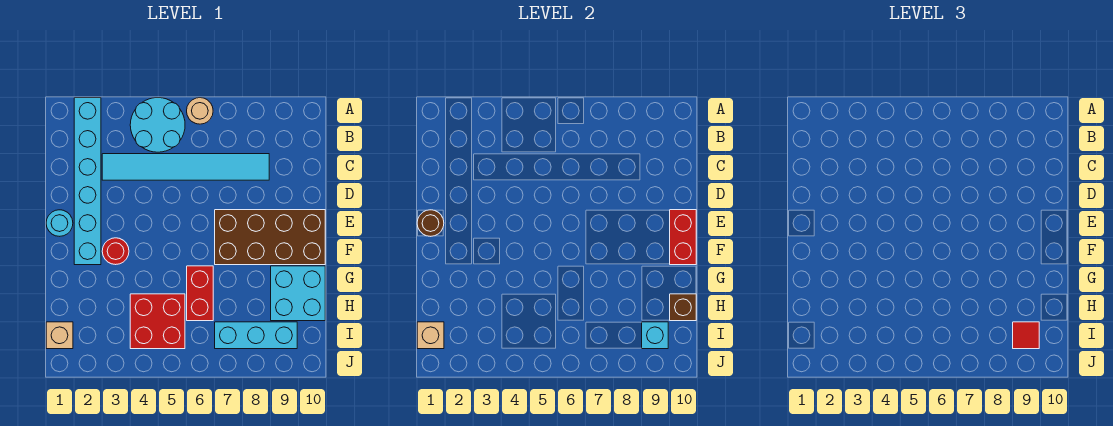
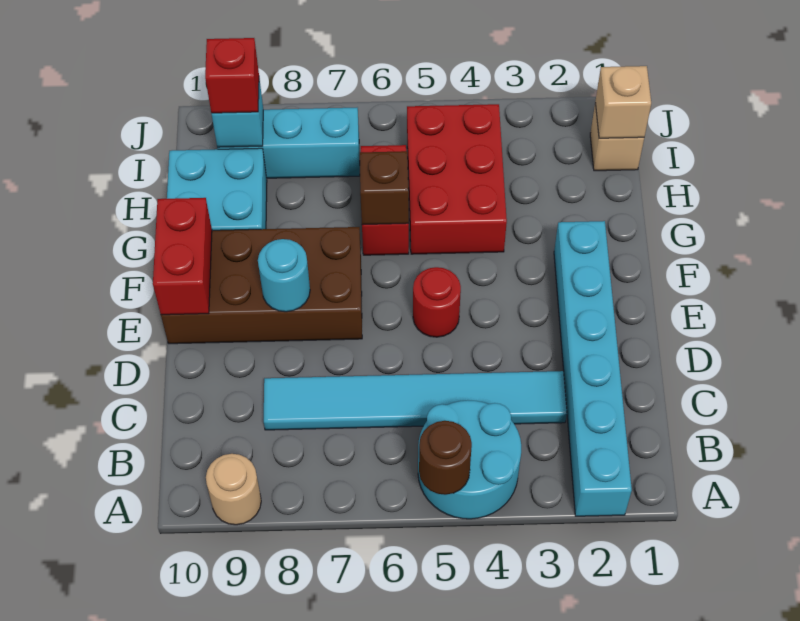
tan round brick A6 level 1 -> tan round brick A9 level 1
cyan round brick E1 level 1 -> cyan round brick E8 level 2
brown round brick E1 level 2 -> brown round brick A5 level 2
red round brick F3 level 1 -> red round brick E5 level 1
red brick H4:I5 level 1 -> red brick G4:I5 level 1
brown brick H10 level 2 -> brown brick G6 level 2
red tile I9 level 3 -> red brick I9 level 3

